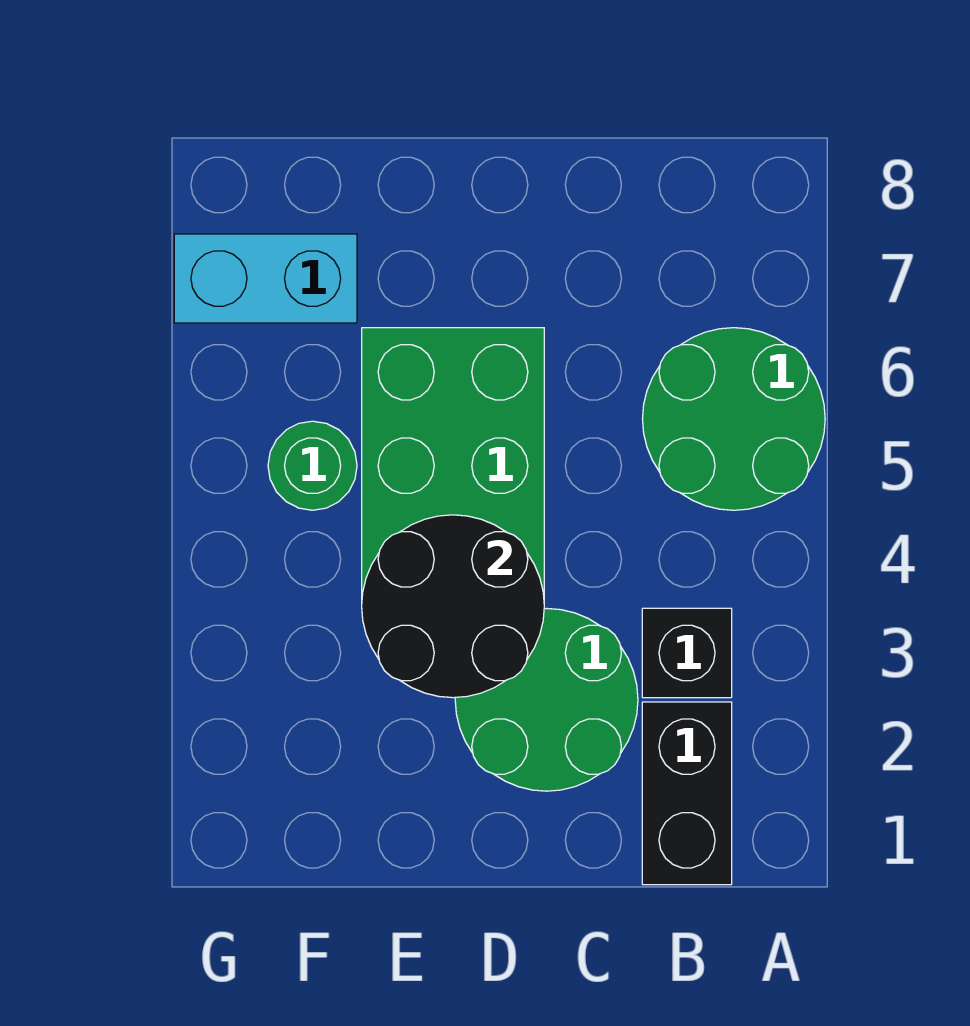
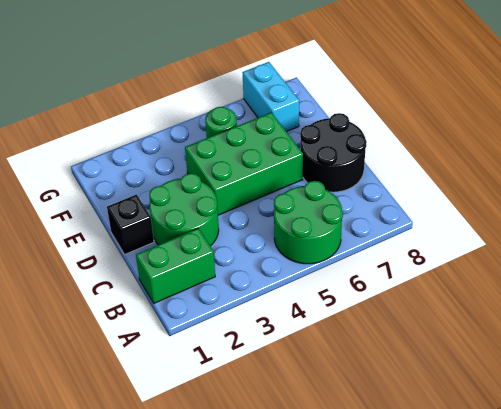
black brick B1:B2 level 1 -> green brick B1:B2 level 1
black brick B3 level 1 -> black brick D1 level 1
black round brick D3:E4 level 2 -> black round brick C7:D8 level 1

